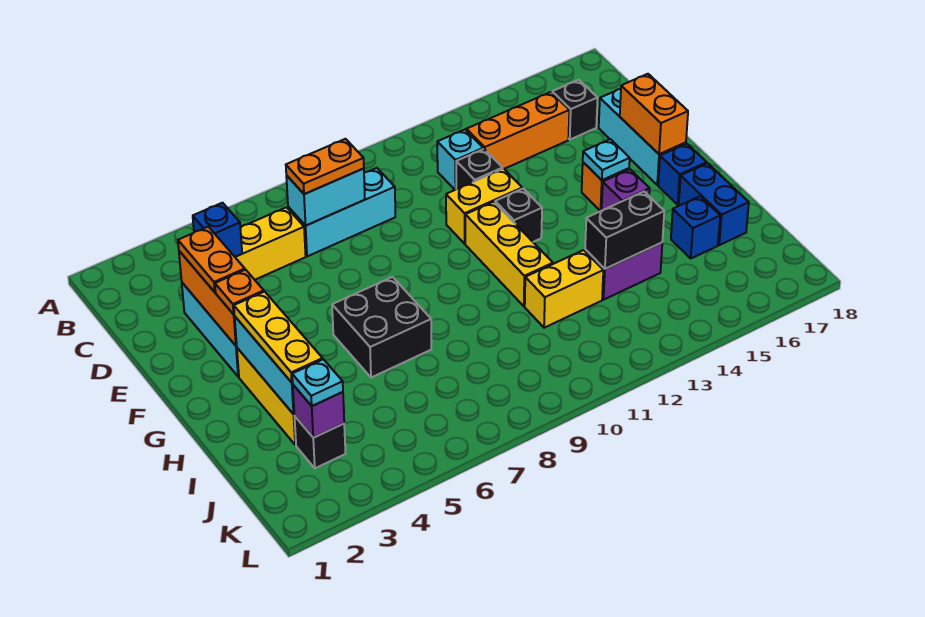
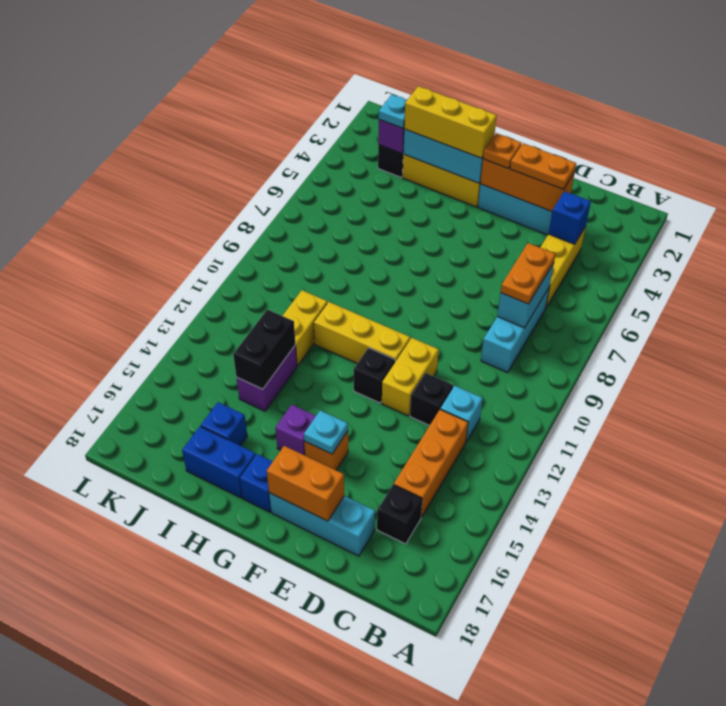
yellow plate G3:I3 level 3 -> yellow brick G3:I3 level 3
black brick G6:H7 level 1 -> none

